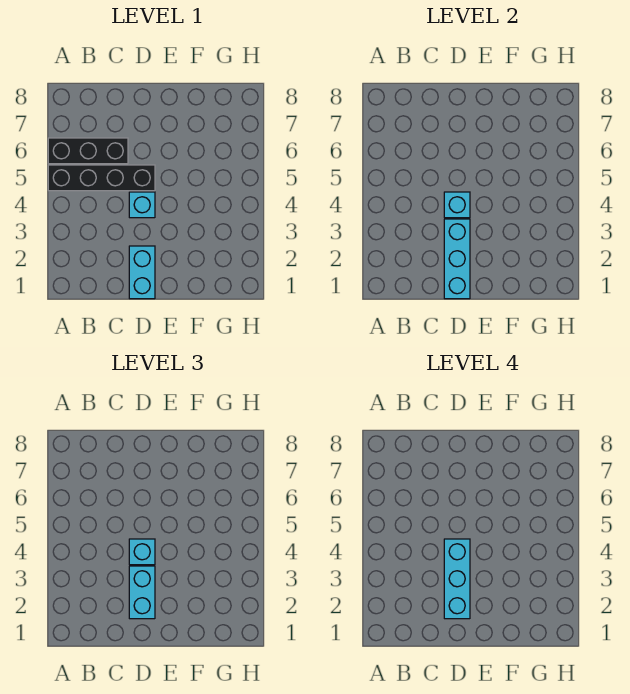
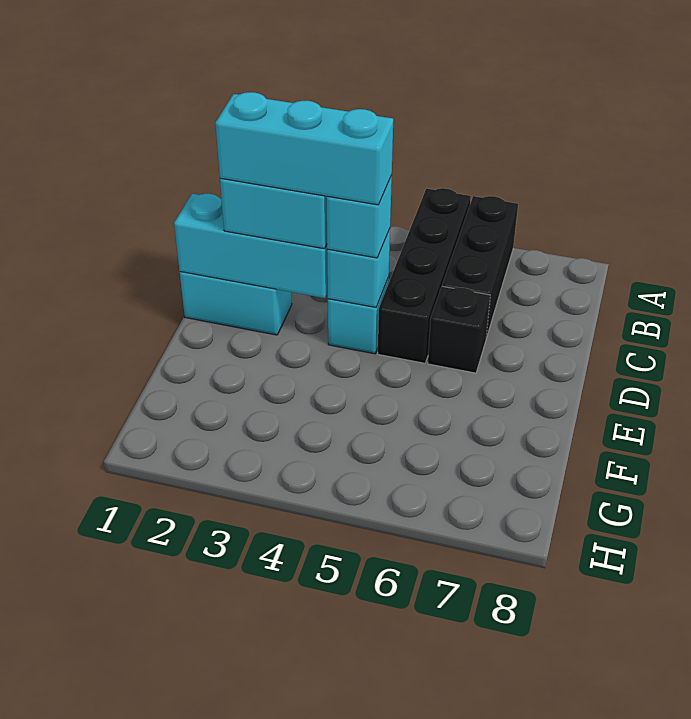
none -> black brick D6 level 1

